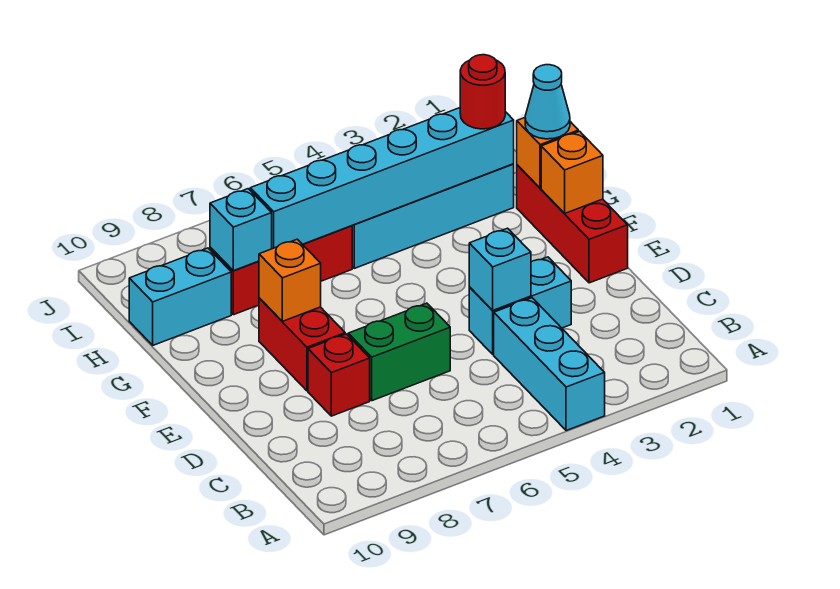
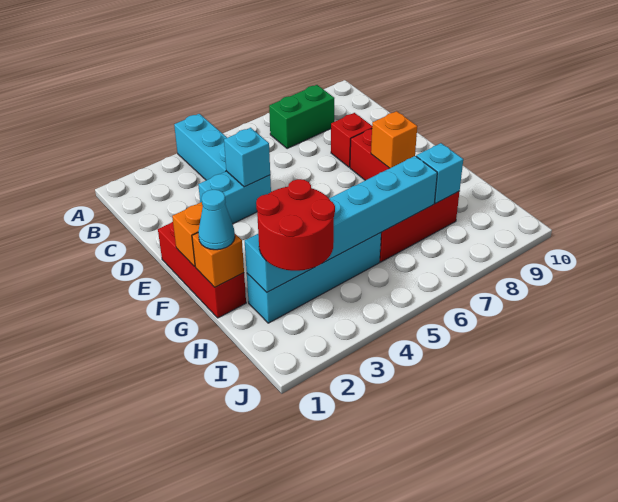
green brick D6:D7 level 1 -> green brick B7:B8 level 1
red round brick H2 level 3 -> red round brick H2:I3 level 3
cyan brick H9:H10 level 1 -> none

